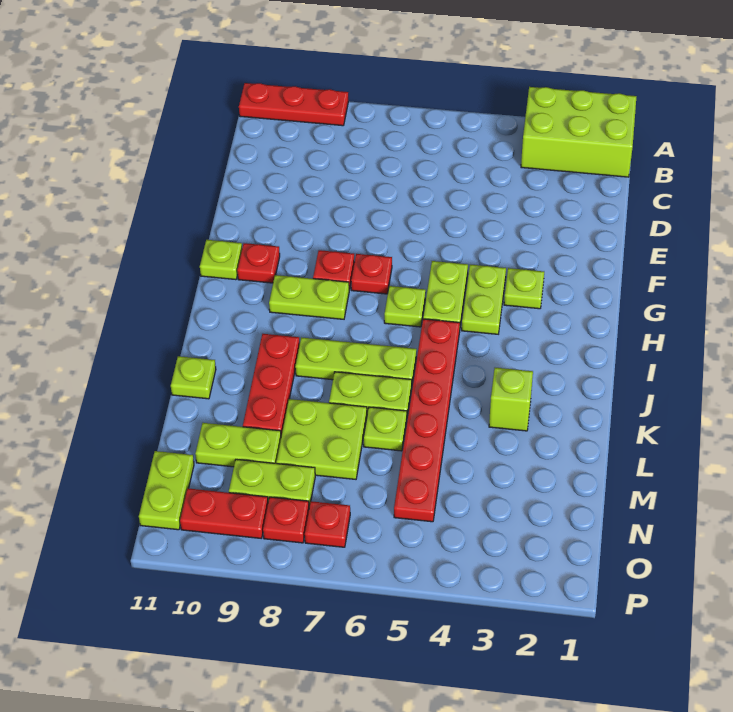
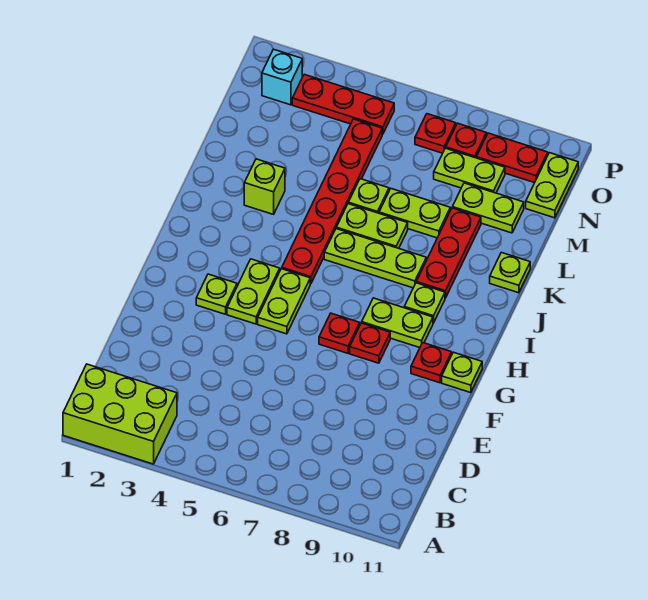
red plate A9:A11 level 1 -> red plate O3:O5 level 1
lime plate H6 level 1 -> lime plate I9 level 1
lime plate L7:M8 level 1 -> lime plate L7:L8 level 1
none -> cyan brick O2 level 1

